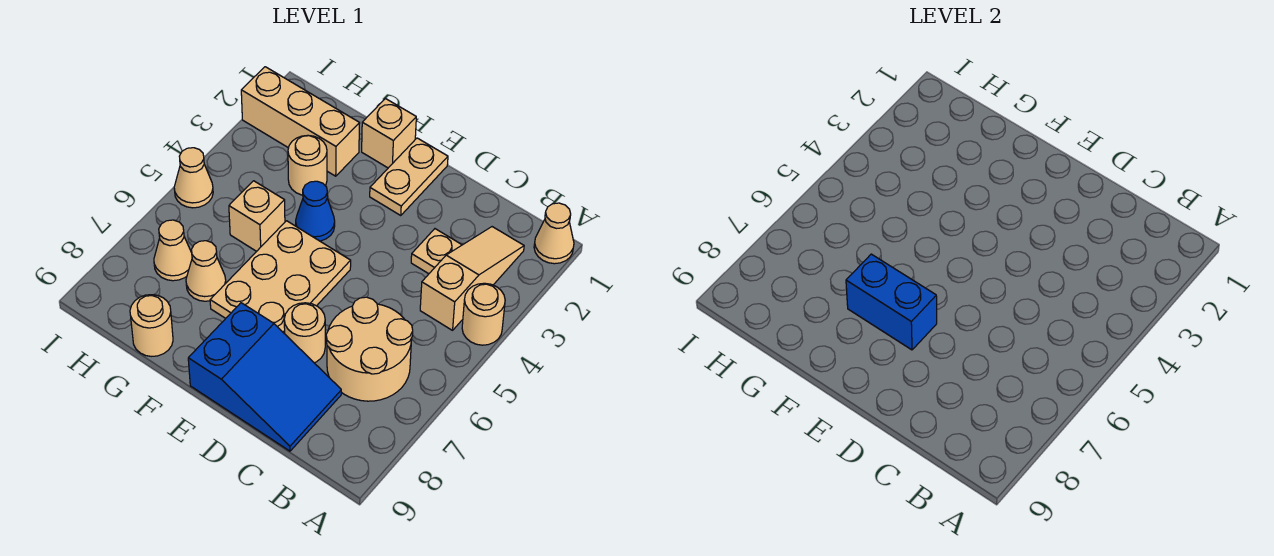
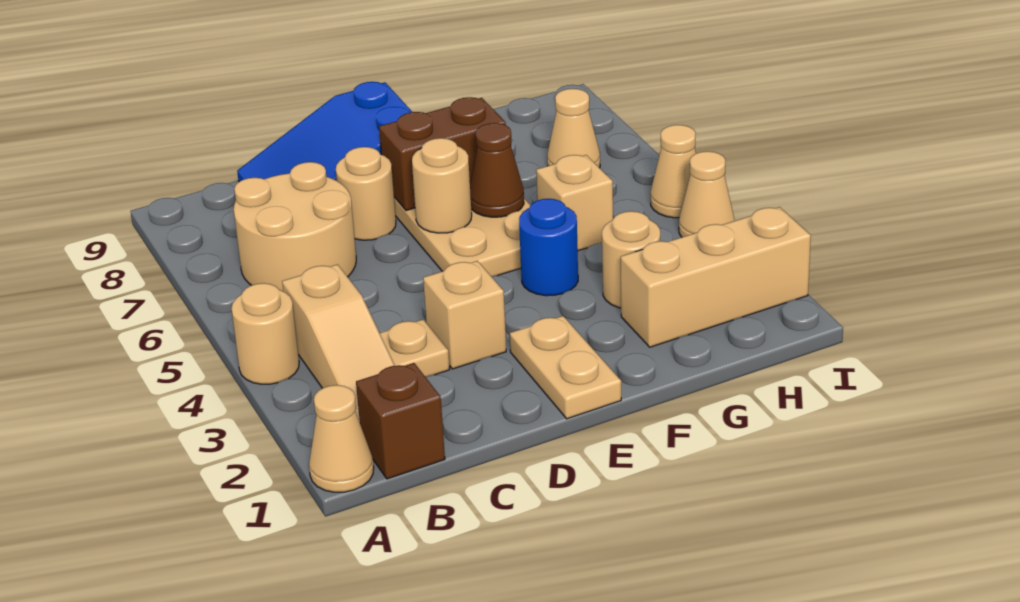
none -> brown brick B1 level 1
blue brick E7:F7 level 2 -> brown brick E7:F7 level 2
tan brick F1 level 1 -> tan brick D3 level 1
blue cone F4 level 1 -> blue round brick F4 level 1
none -> brown cone F6 level 2
tan cone G7 level 1 -> tan cone I4 level 1
tan round brick G9 level 1 -> tan round brick E6 level 2

